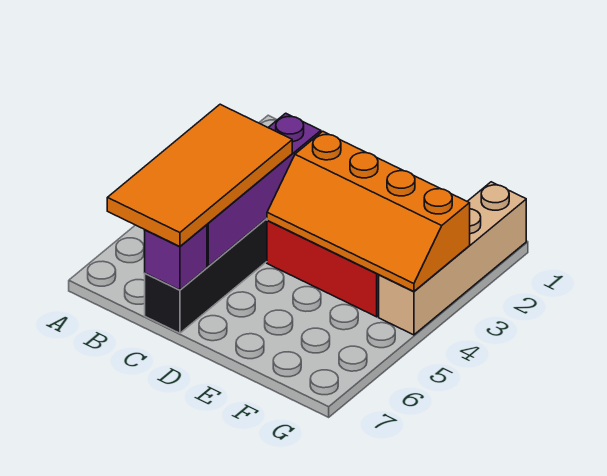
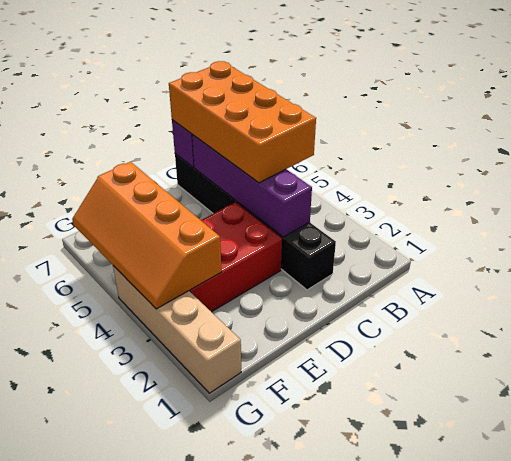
orange tile B4:C7 level 3 -> orange brick B4:C7 level 3
orange slope D3:G4 level 2 top 3 -> orange slope F3:G6 level 2 top F

